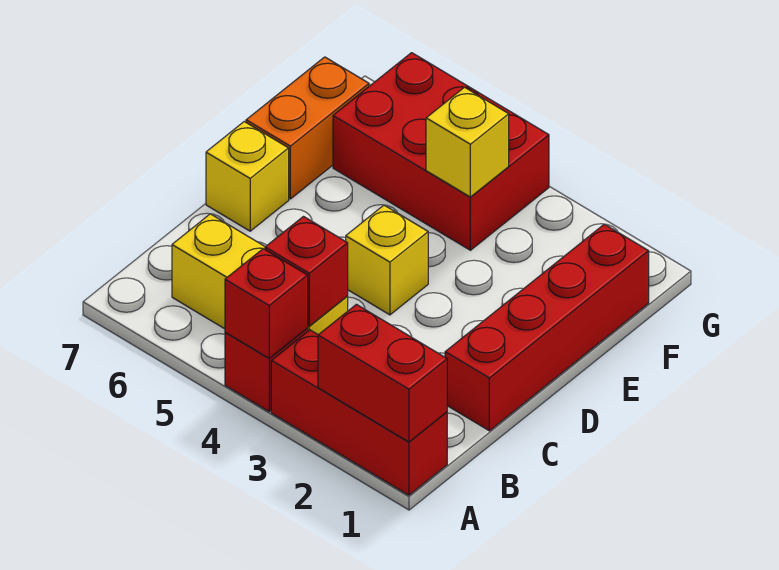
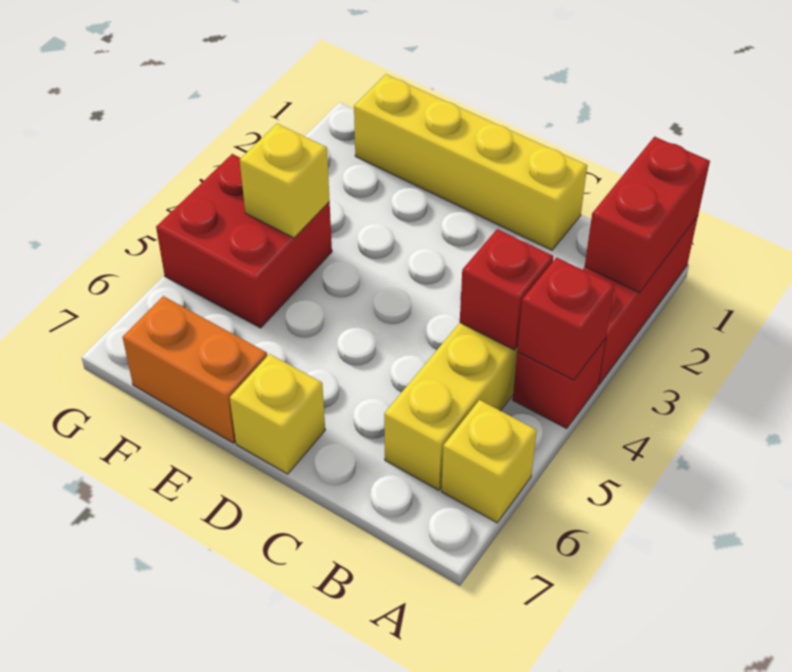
red brick C1:F1 level 1 -> yellow brick C1:F1 level 1
yellow brick D4 level 1 -> yellow brick A6 level 1
red brick F4:G6 level 1 -> red brick F4:G5 level 1

